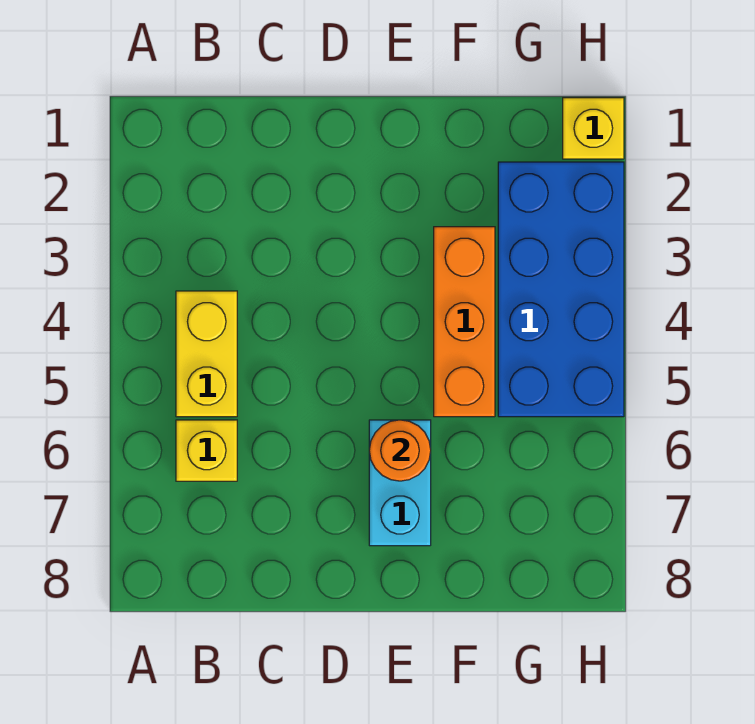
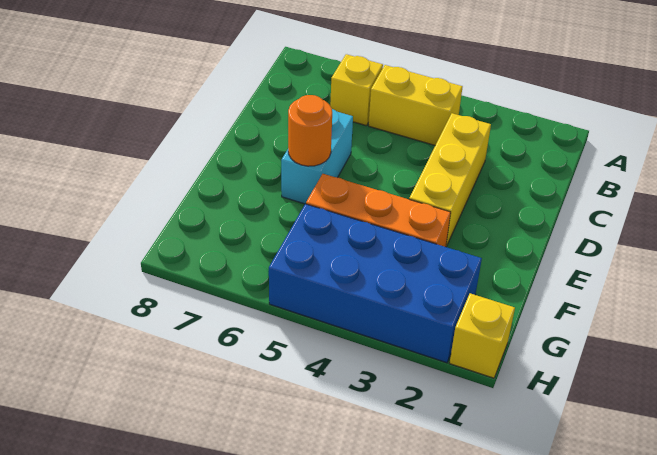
none -> yellow brick C3:E3 level 1
cyan brick E6:E7 level 1 -> cyan brick D6:E6 level 1

